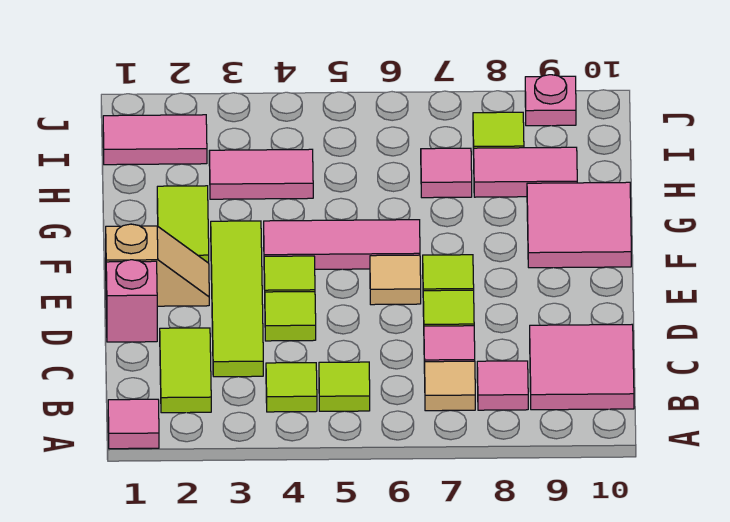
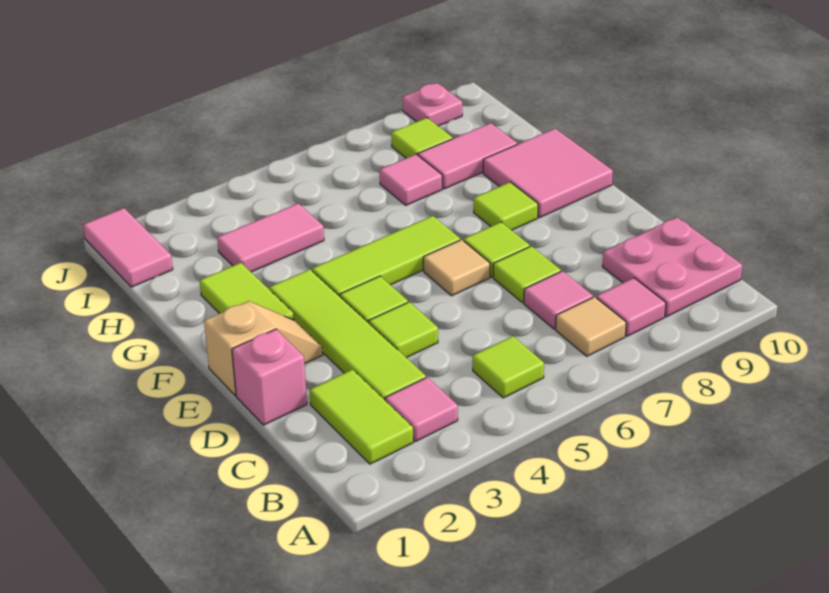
pink tile A1 level 1 -> pink tile B3 level 1
lime tile B4 level 1 -> lime tile F8 level 1
pink tile B9:C10 level 1 -> pink plate B9:C10 level 1
pink tile F4:F6 level 1 -> lime tile F4:F6 level 1
pink tile I1:I2 level 1 -> pink tile I1:J1 level 1

